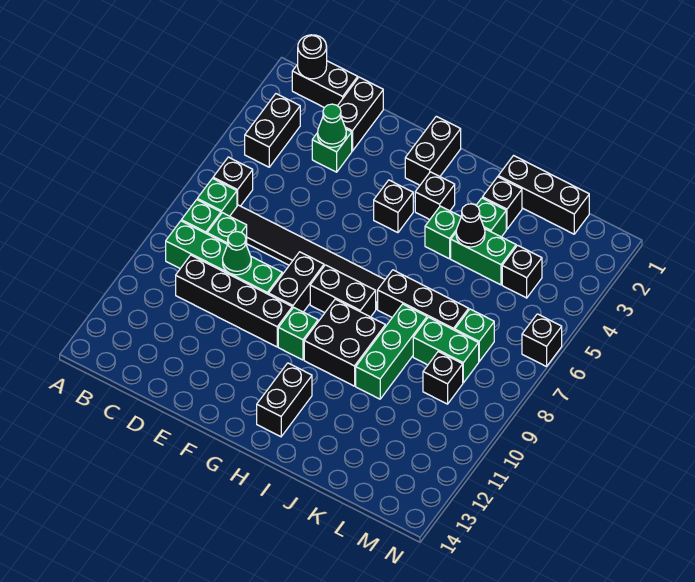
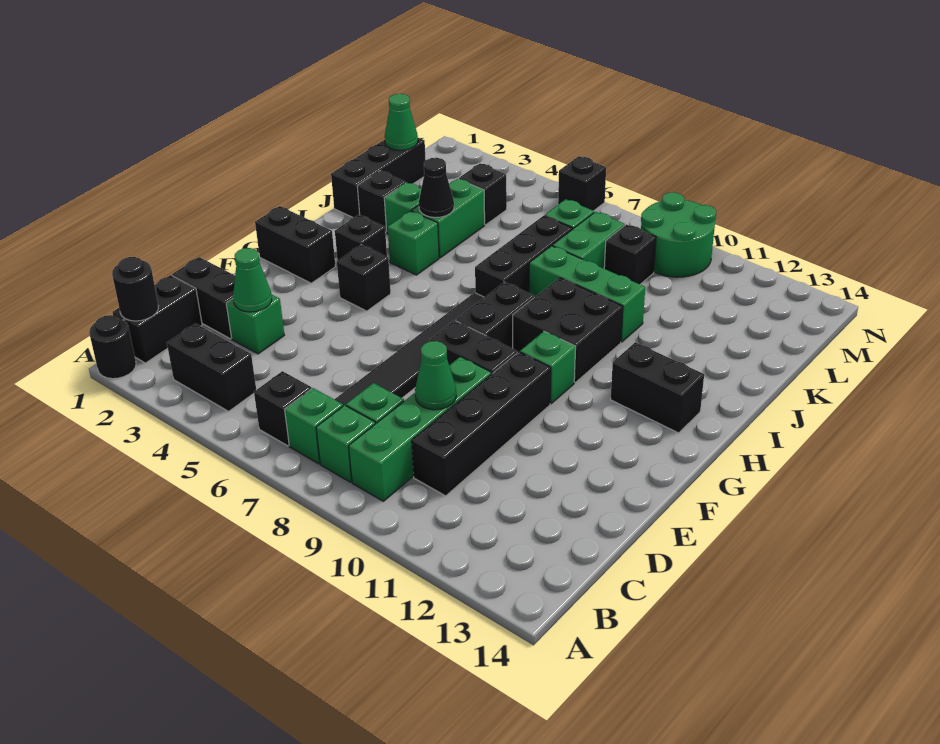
none -> black round brick A1 level 1
none -> green cone L1 level 2
none -> green round brick M9:N10 level 1

